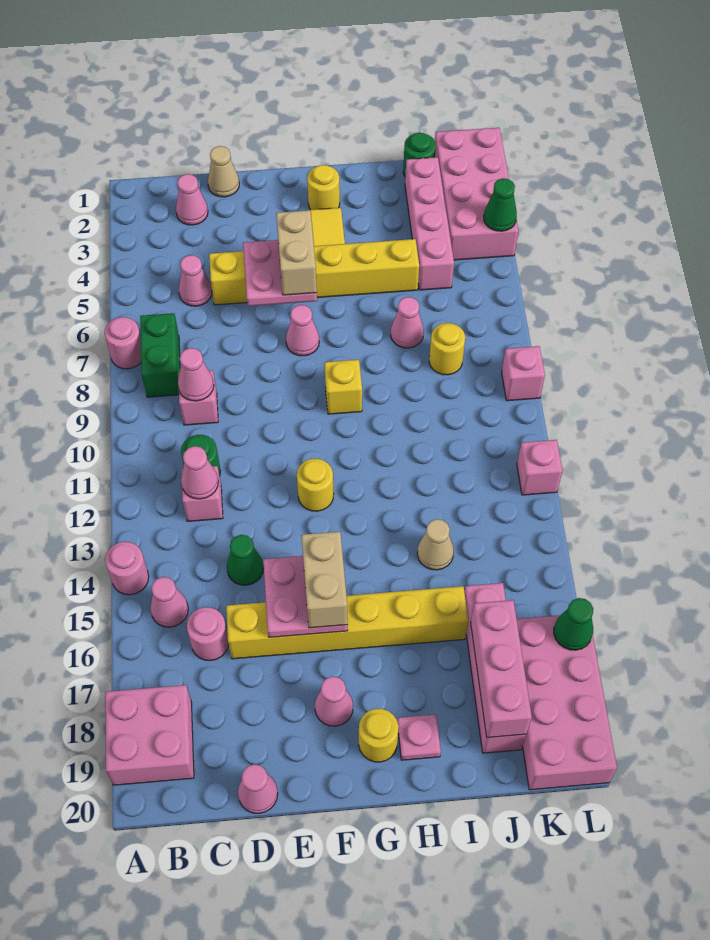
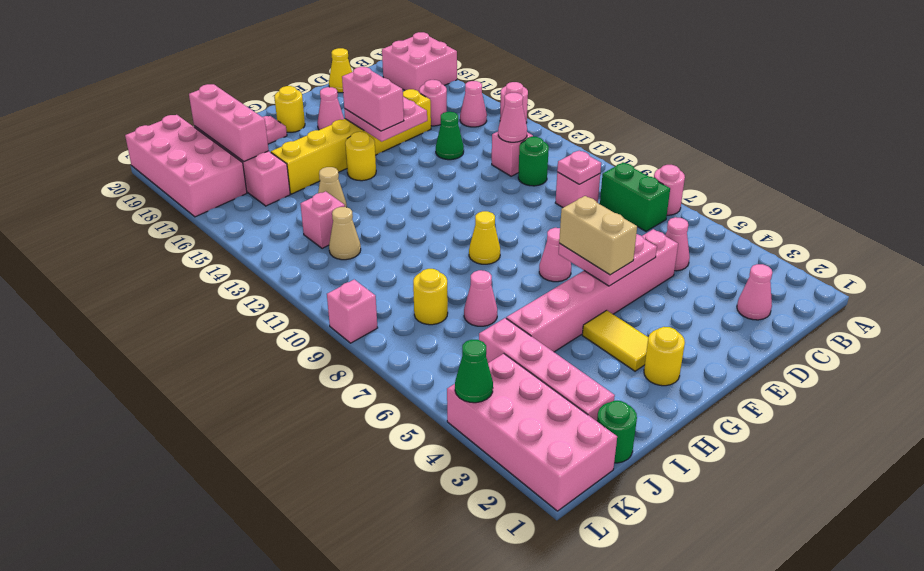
pink cone C9 level 2 -> pink plate C9 level 2
tan cone D1 level 1 -> tan cone J12 level 1
yellow brick D5:I5 level 1 -> pink brick D5:I5 level 1
pink cone D20 level 1 -> yellow cone D20 level 1
yellow round brick F12 level 1 -> yellow round brick G15 level 1
tan brick F15:F16 level 3 -> pink brick F15:F16 level 3
yellow brick G9 level 1 -> yellow cone G9 level 1
pink brick L12 level 1 -> pink brick J13 level 1
green cone L17 level 2 -> none

